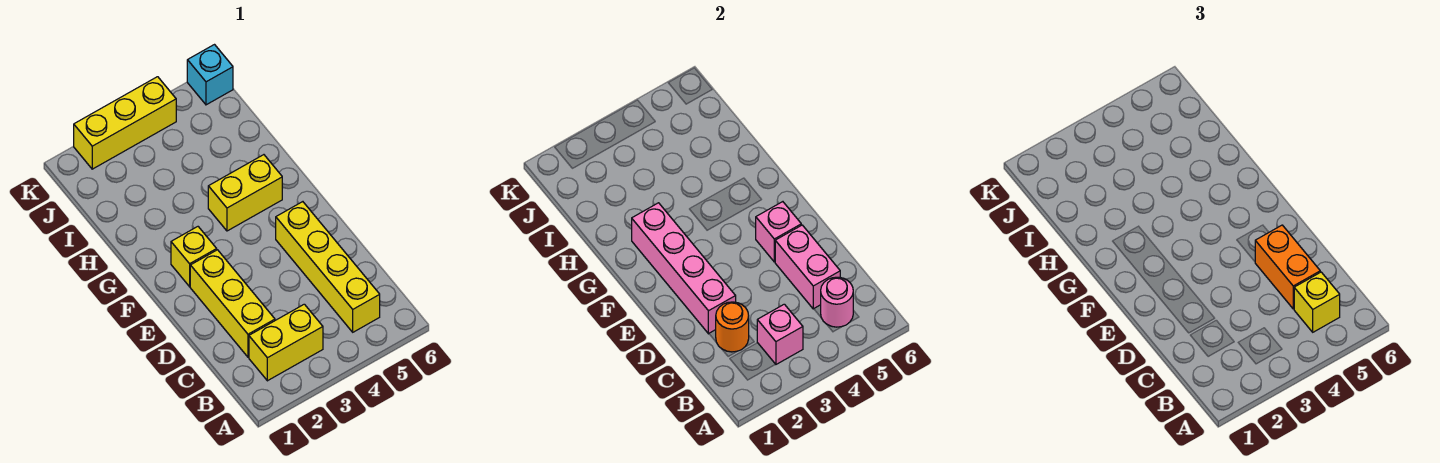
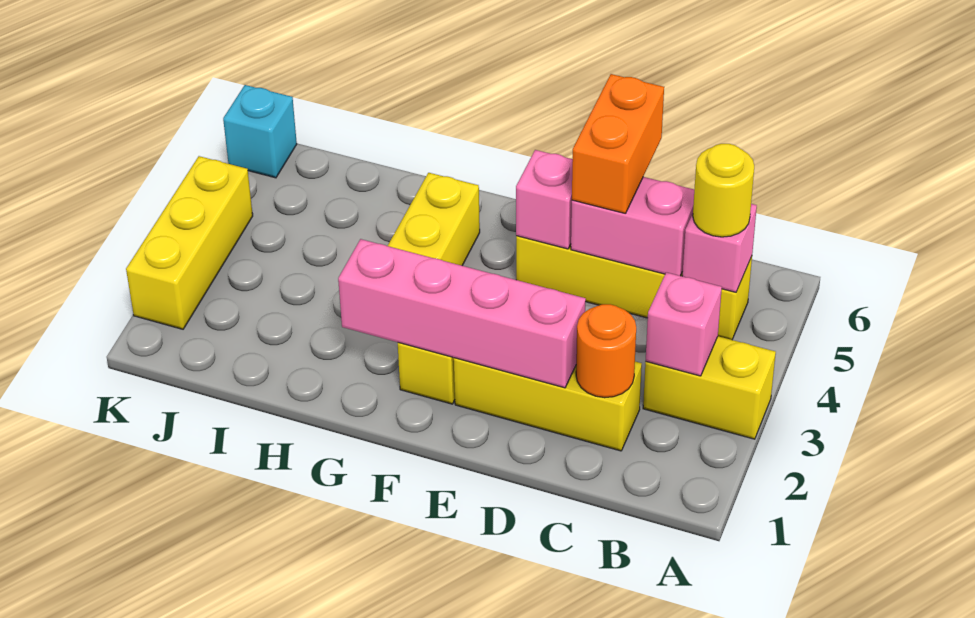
yellow brick B2:B3 level 1 -> yellow brick A3:B3 level 1
pink round brick B5 level 2 -> pink brick B5 level 2
yellow brick B5 level 3 -> yellow round brick B5 level 3
orange brick C5:D5 level 3 -> orange brick D5:D6 level 3

